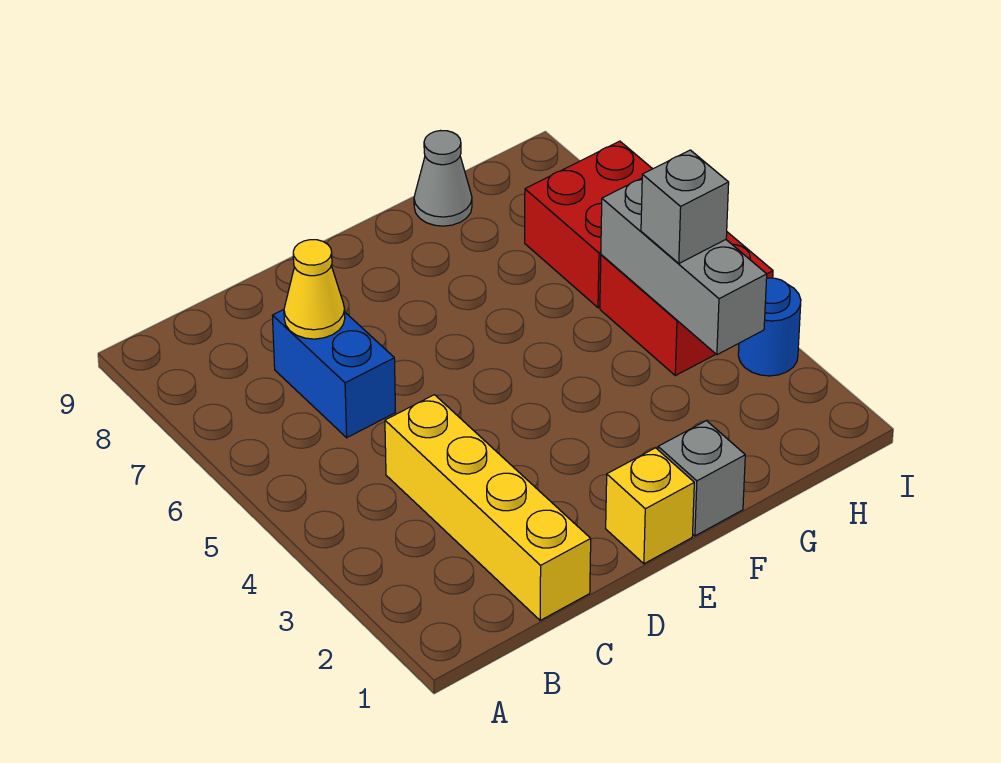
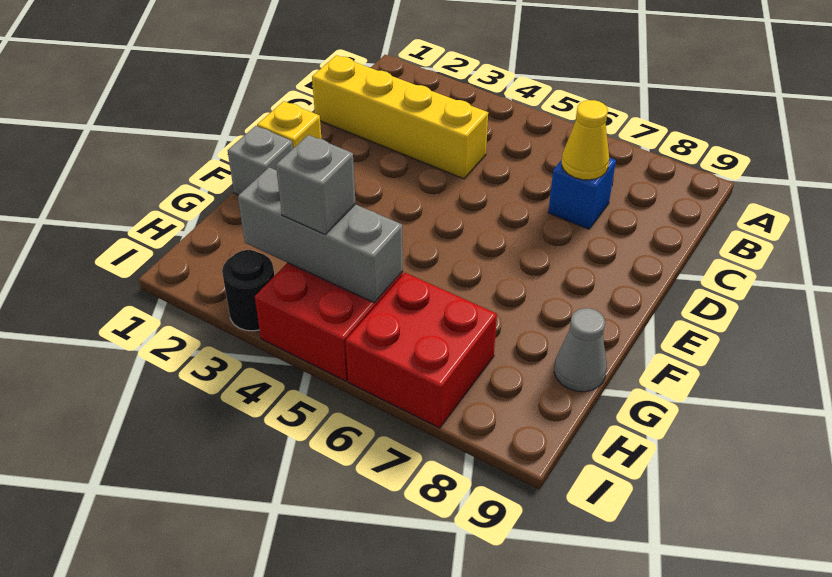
blue brick C6:C7 level 1 -> blue brick C7 level 1
blue round brick I3 level 1 -> black round brick I3 level 1

